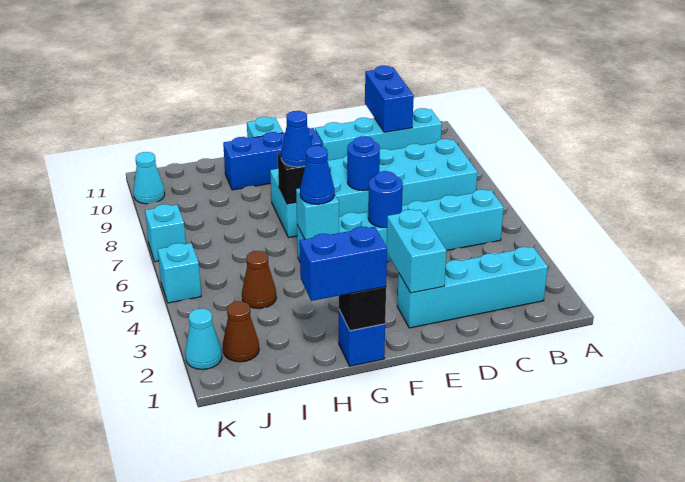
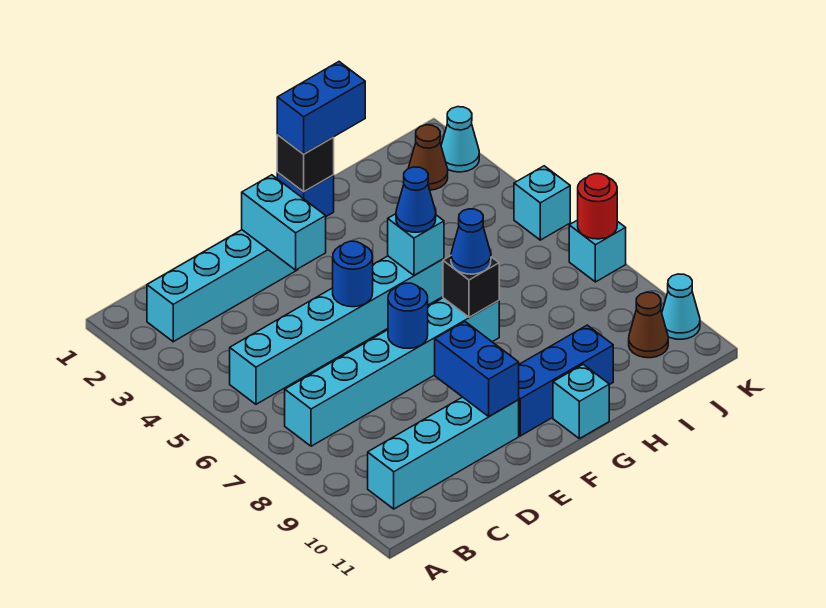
cyan brick B7:G8 level 1 -> cyan brick B7:G7 level 1
blue brick C10:C11 level 2 -> blue brick E9:E10 level 2
brown cone I4 level 1 -> brown cone J10 level 1
none -> red round brick K7 level 2

